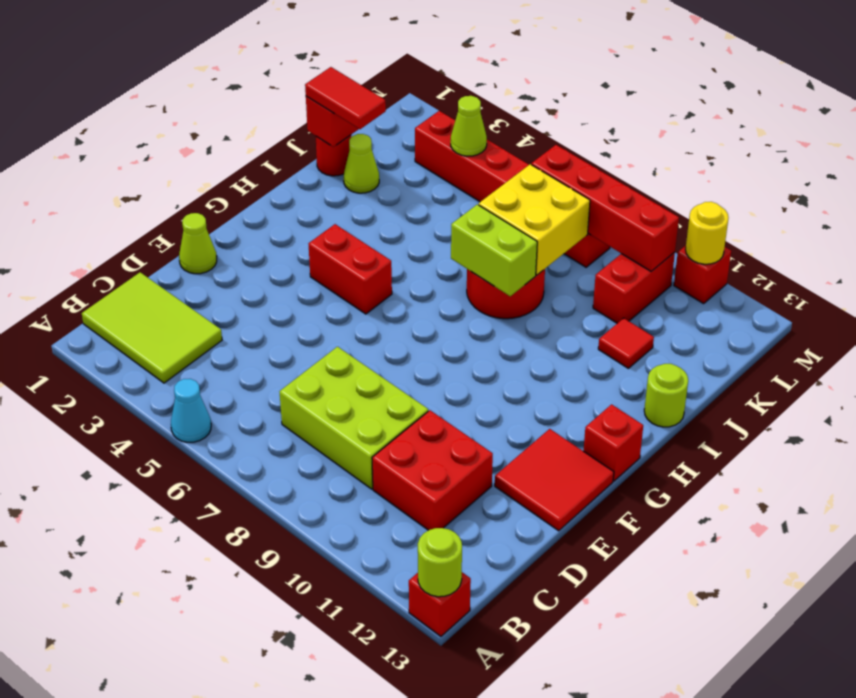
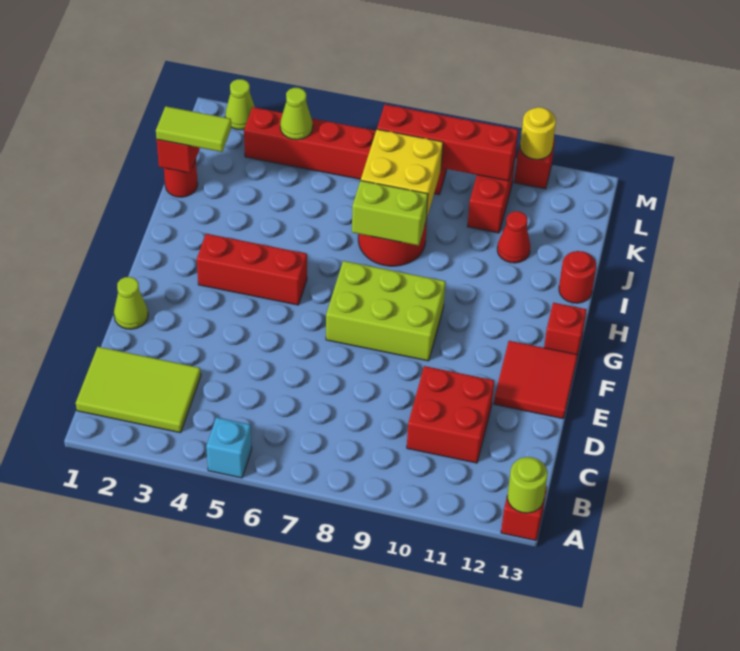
cyan cone A5 level 1 -> cyan brick A5 level 1
lime brick C7:D9 level 1 -> lime brick F7:G9 level 1
red brick G4:G5 level 1 -> red brick G3:G5 level 1
lime round brick I13 level 1 -> red round brick I13 level 1
red tile J1:J2 level 3 -> lime tile J1:J2 level 3
lime cone J2 level 1 -> lime cone M2 level 1
red tile J11 level 1 -> red cone J11 level 1

